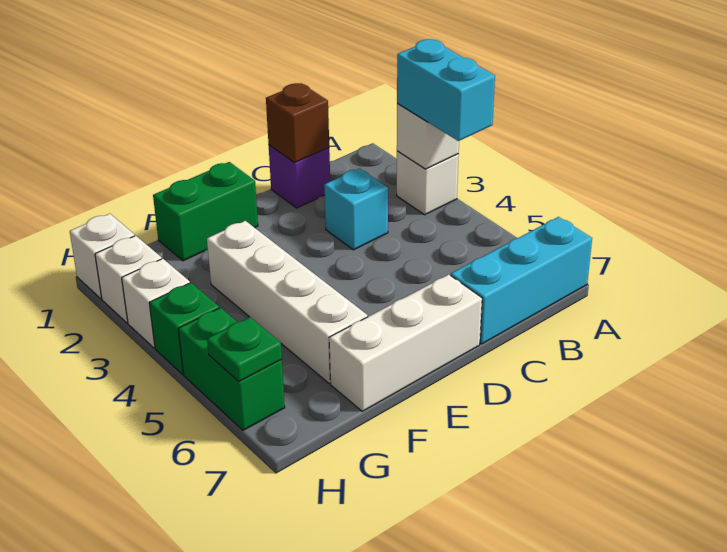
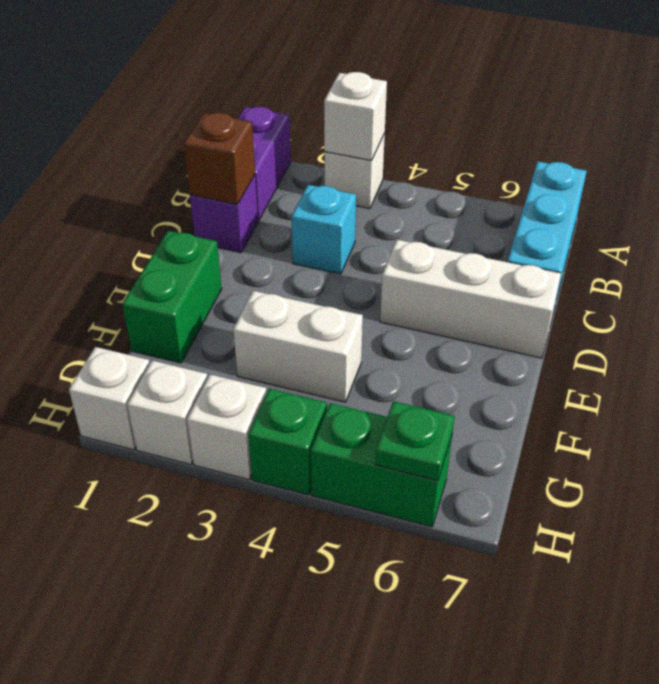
none -> purple brick A1:B1 level 1
cyan brick A3:A4 level 3 -> none
white brick D7:F7 level 1 -> white brick D5:D7 level 1
white brick F3:F6 level 1 -> white brick F3:F4 level 1

